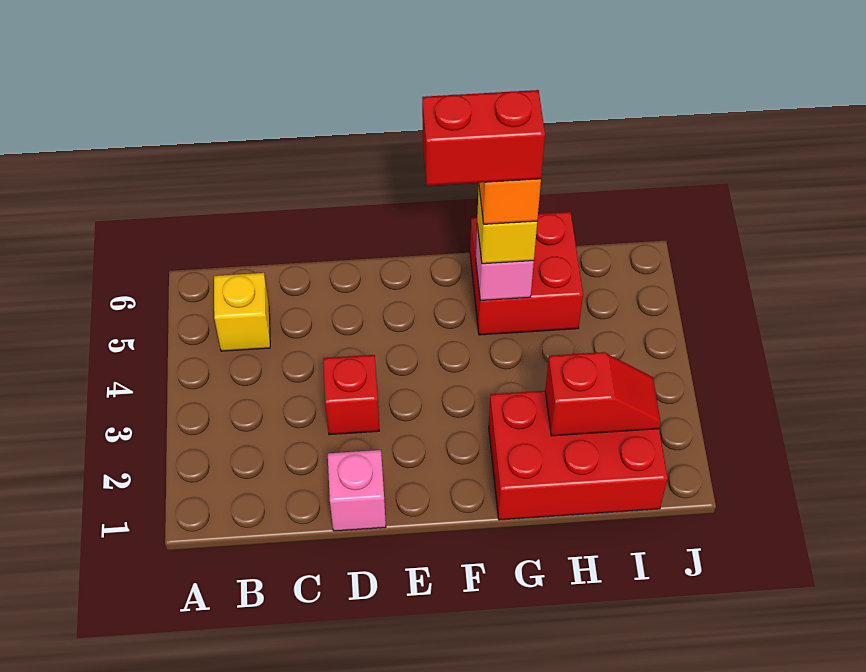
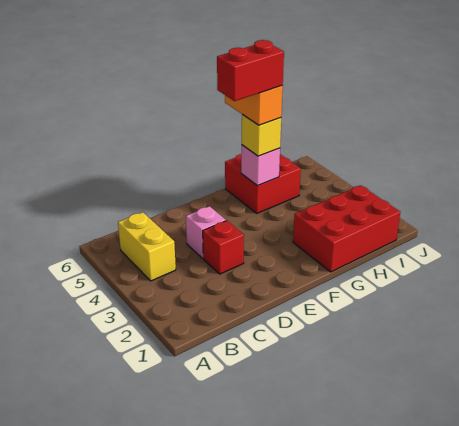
yellow brick B5 level 1 -> yellow brick B4:B5 level 1
pink brick D1 level 1 -> pink brick D4 level 1
red slope H2:I2 level 2 top H -> none

